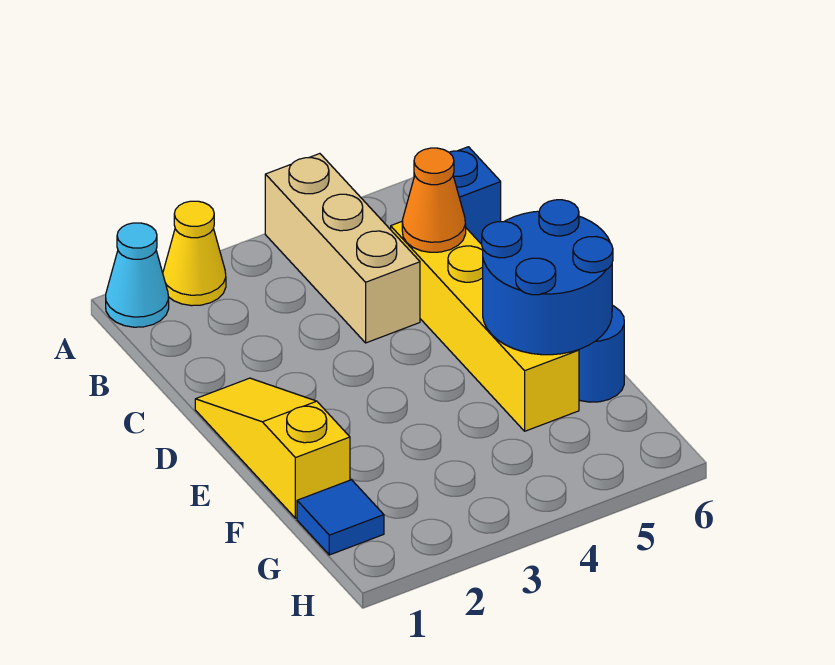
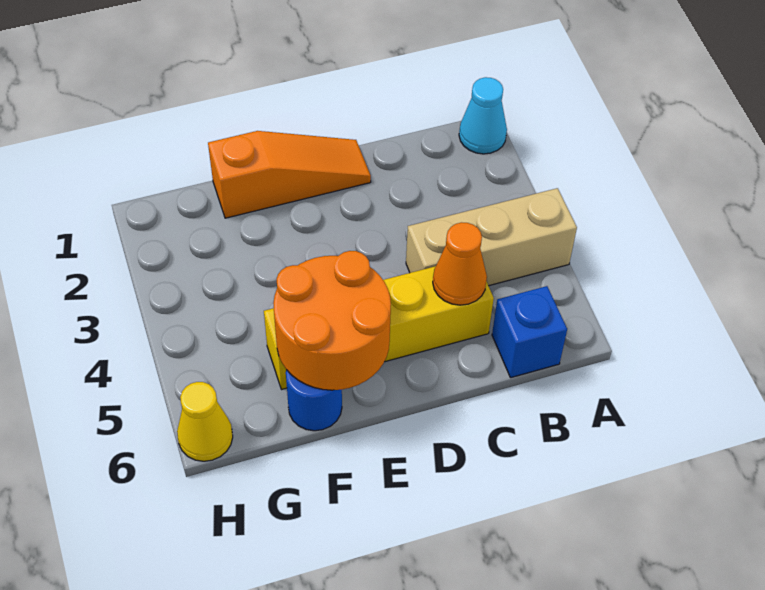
yellow cone A2 level 1 -> yellow cone H6 level 1
yellow slope D1:F1 level 1 top F -> orange slope D1:F1 level 1 top F
blue round brick E5:F6 level 2 -> orange round brick E5:F6 level 2
blue tile G1 level 1 -> none

